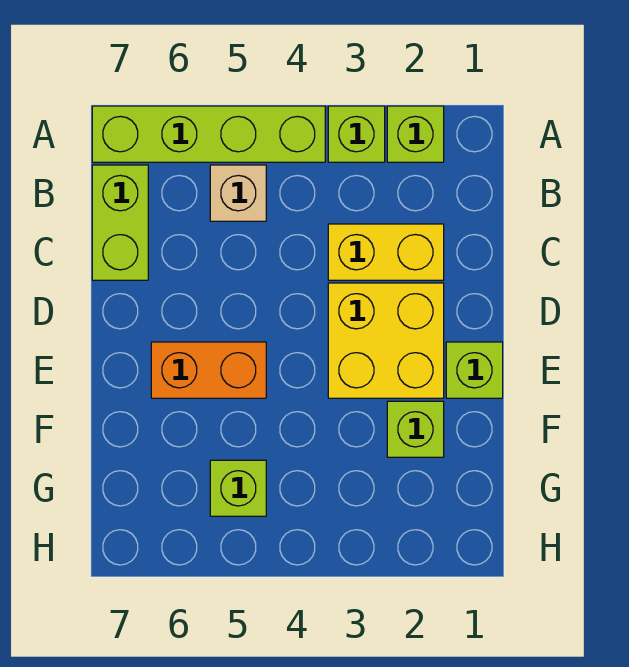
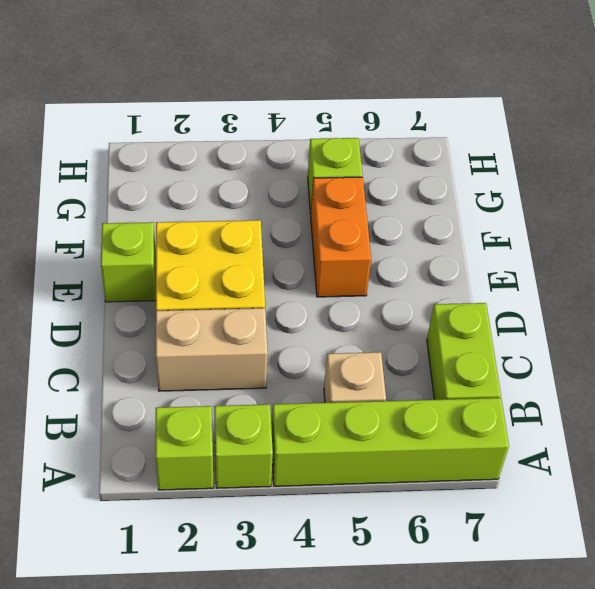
yellow brick C2:C3 level 1 -> tan brick C2:C3 level 1
orange brick E5:E6 level 1 -> orange brick E5:F5 level 1
lime brick F2 level 1 -> none

